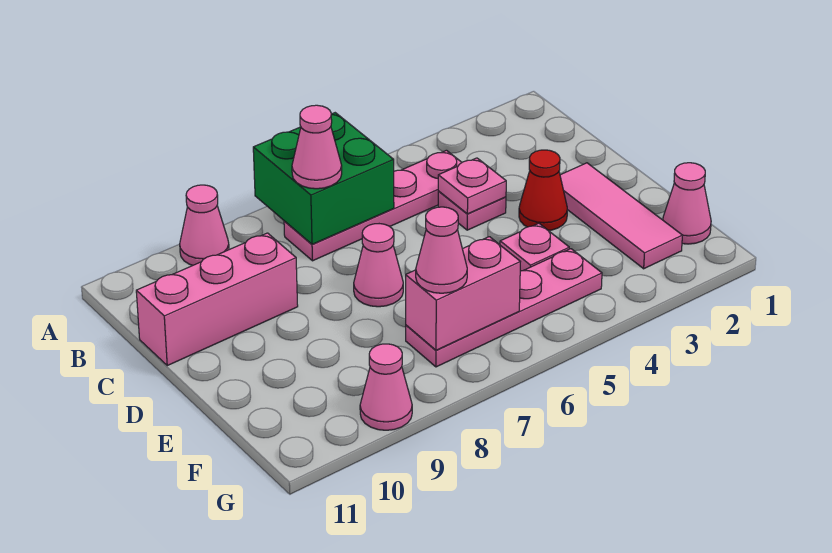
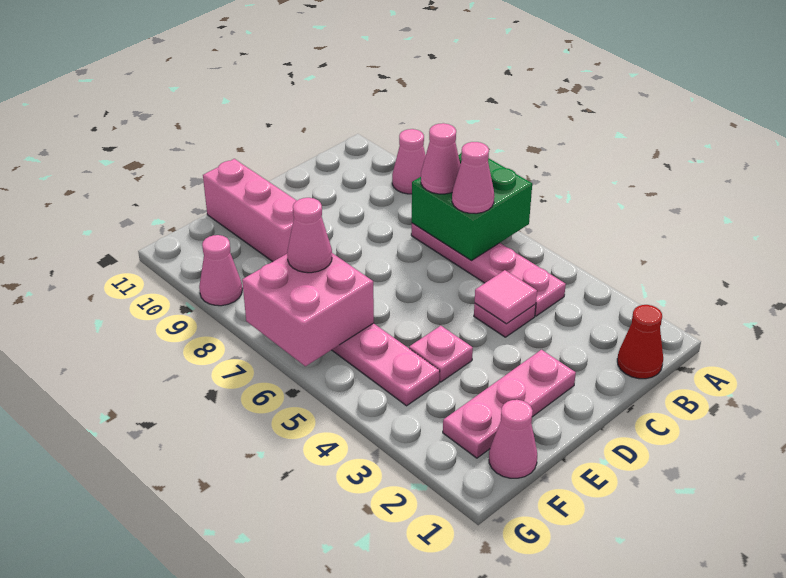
pink plate C4 level 2 -> pink tile C4 level 2
pink brick C9:C11 level 1 -> pink brick E9:E11 level 1
pink tile D2:F2 level 1 -> pink plate D2:F2 level 1
red cone D3 level 1 -> red cone B1 level 1
pink cone D7 level 1 -> pink cone B6 level 3
pink brick F6:F7 level 2 -> pink brick F6:G7 level 2

